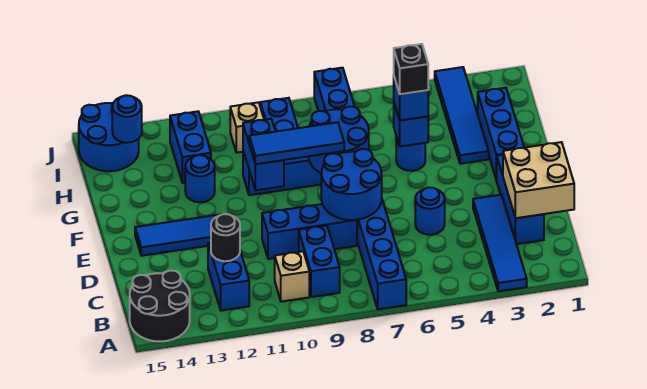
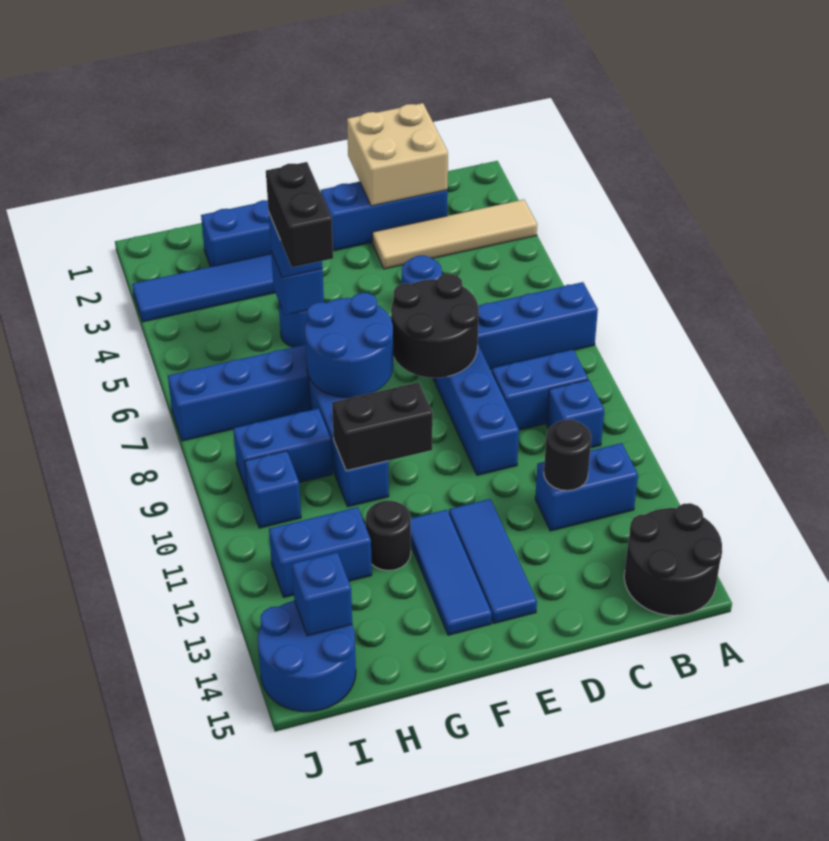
blue tile A3:D3 level 1 -> tan tile A3:D3 level 1
tan brick B10 level 1 -> blue brick B10 level 1
blue round brick D7:E8 level 2 -> black round brick D7:E8 level 2
blue tile F8:F10 level 3 -> blue tile F12:F14 level 1
blue brick F10:G10 level 2 -> black brick F10:G10 level 2
black brick G5 level 4 -> black brick G5:G6 level 4
blue round brick G12 level 1 -> black round brick G12 level 1
tan brick I10 level 1 -> blue brick I10 level 1
blue round brick I14 level 2 -> blue brick I14 level 2

